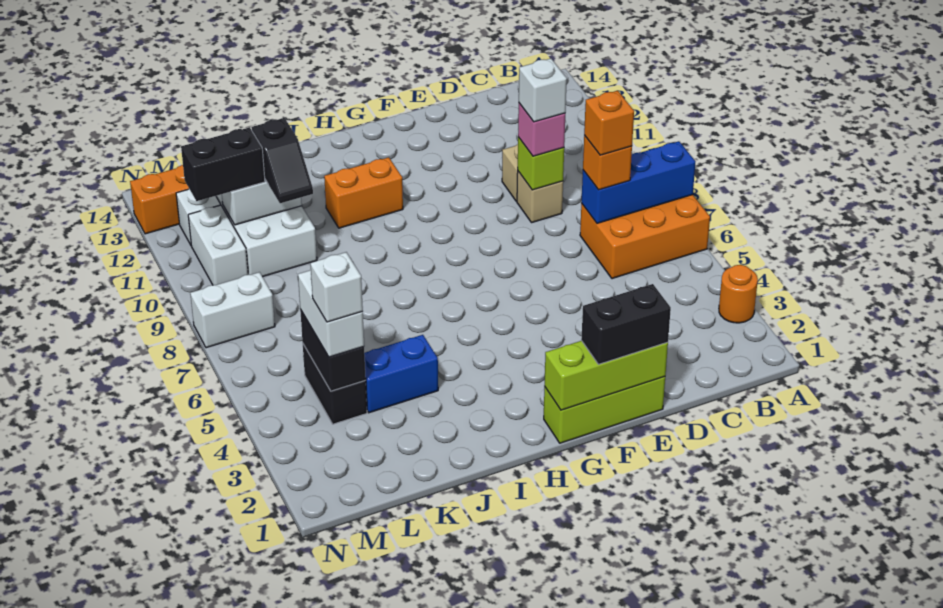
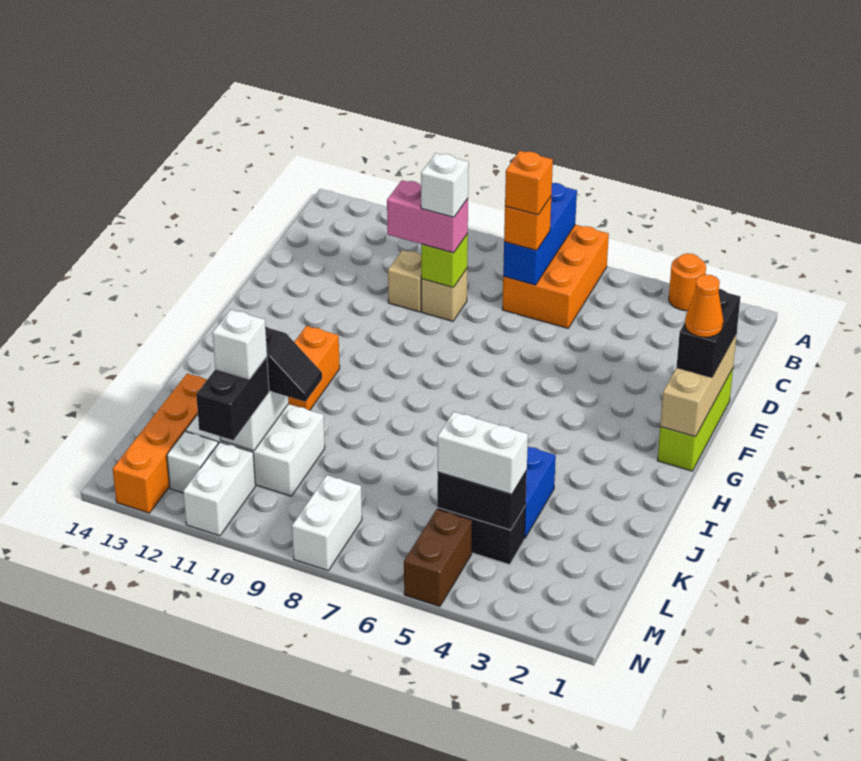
pink brick D9 level 3 -> pink brick D9:D10 level 3
lime brick E1:G1 level 2 -> tan brick E1:G1 level 2
none -> orange cone F1 level 4
white brick L4 level 4 -> white brick L11 level 4
none -> brown brick M5:N5 level 1
white brick M10:M11 level 1 -> white brick M11:N11 level 1

